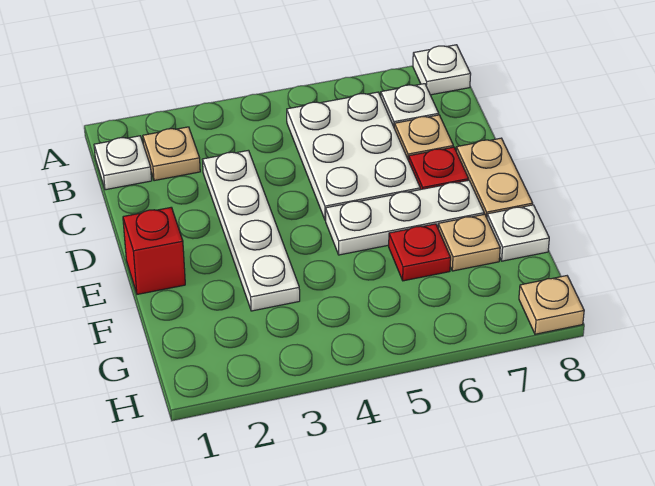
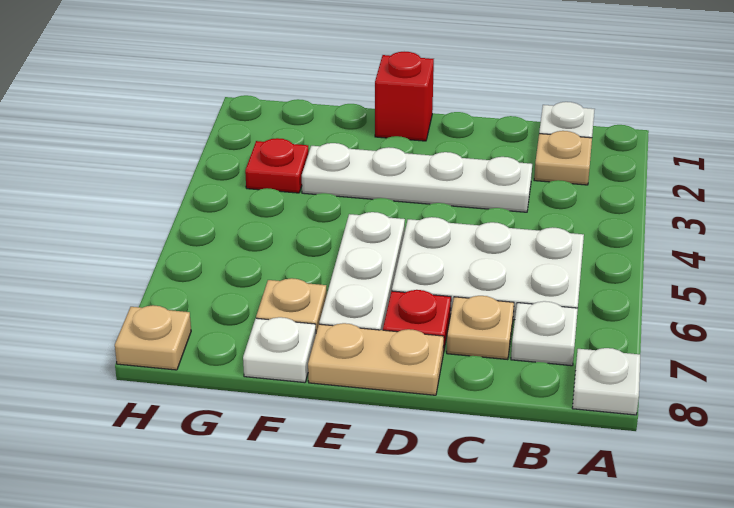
red plate F6 level 1 -> red plate G3 level 1

